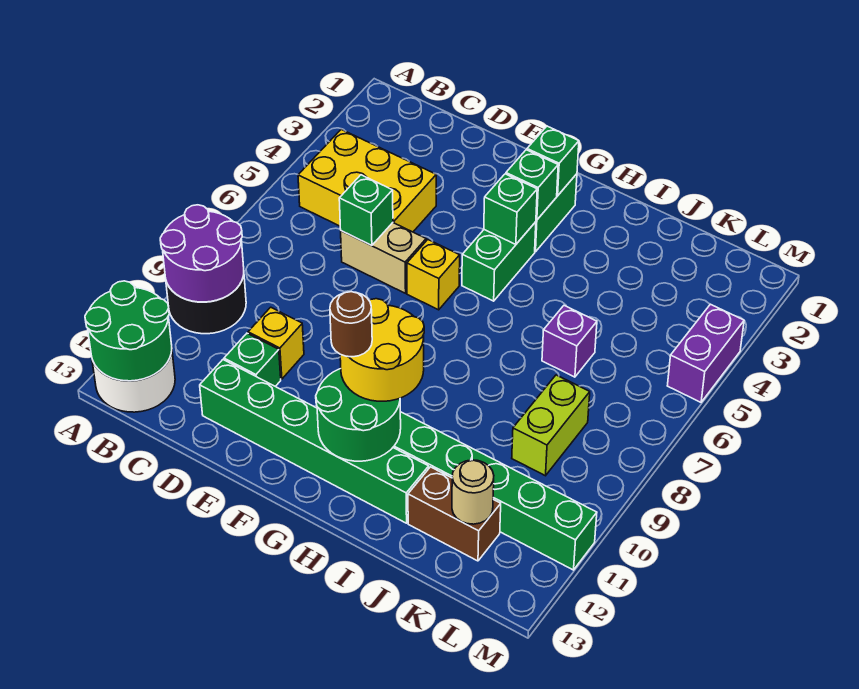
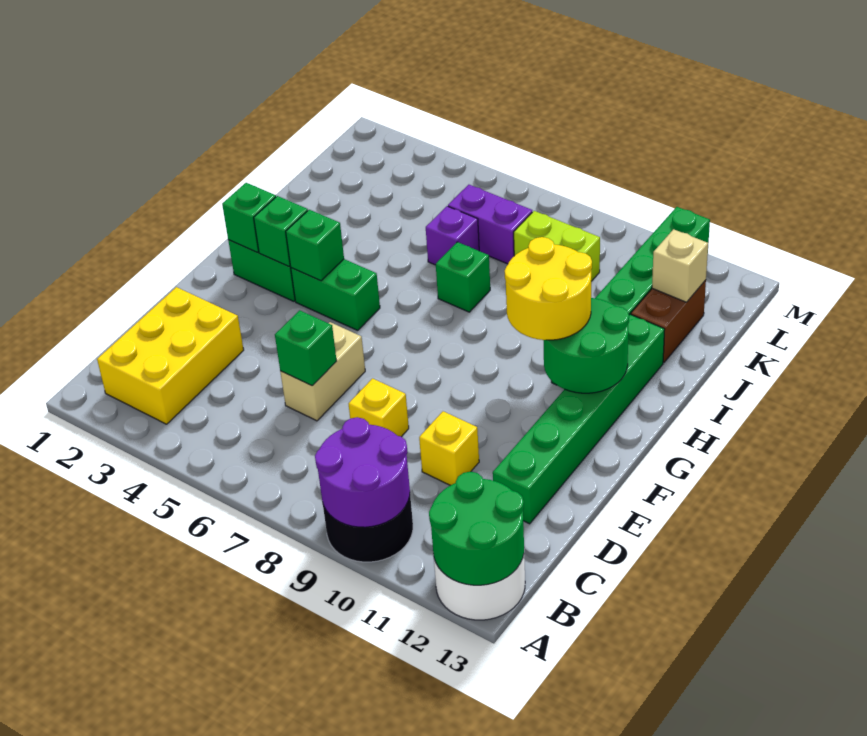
yellow brick B4:D5 level 1 -> yellow brick B2:D3 level 1
green brick D11 level 1 -> green brick I7 level 1
yellow brick F6 level 1 -> yellow brick D8 level 1
brown round brick G11 level 4 -> none
tan round brick K12 level 2 -> tan brick K12 level 2
purple brick M4:M5 level 1 -> purple brick K6:K7 level 1

